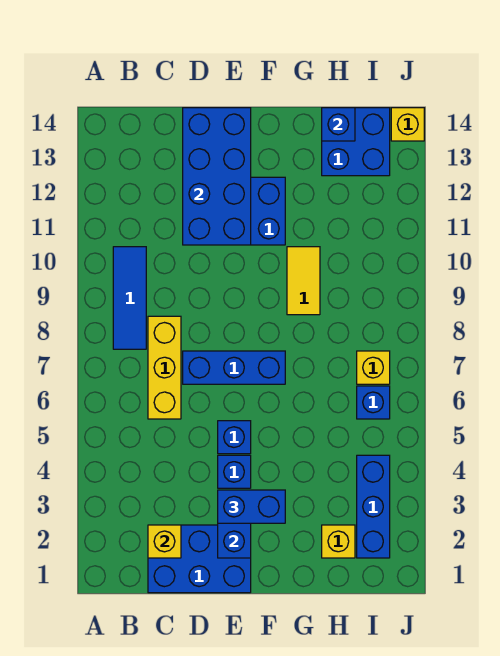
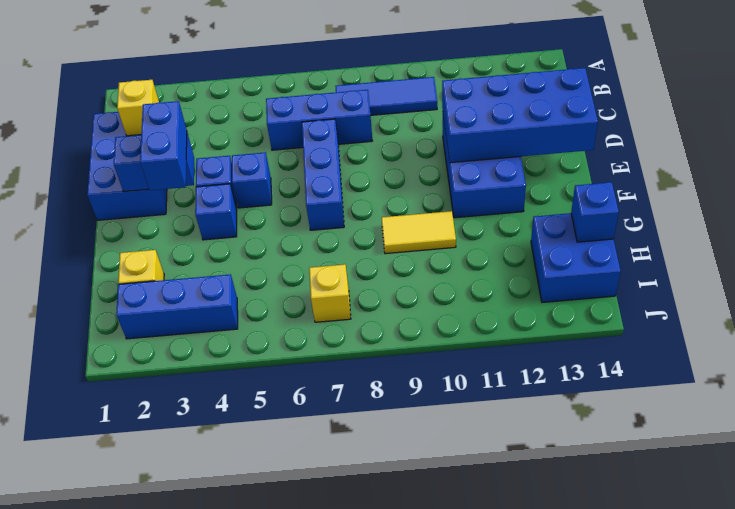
yellow brick C6:C8 level 1 -> blue brick C6:C8 level 1
blue brick I6 level 1 -> blue brick F4 level 1
yellow brick J14 level 1 -> none

